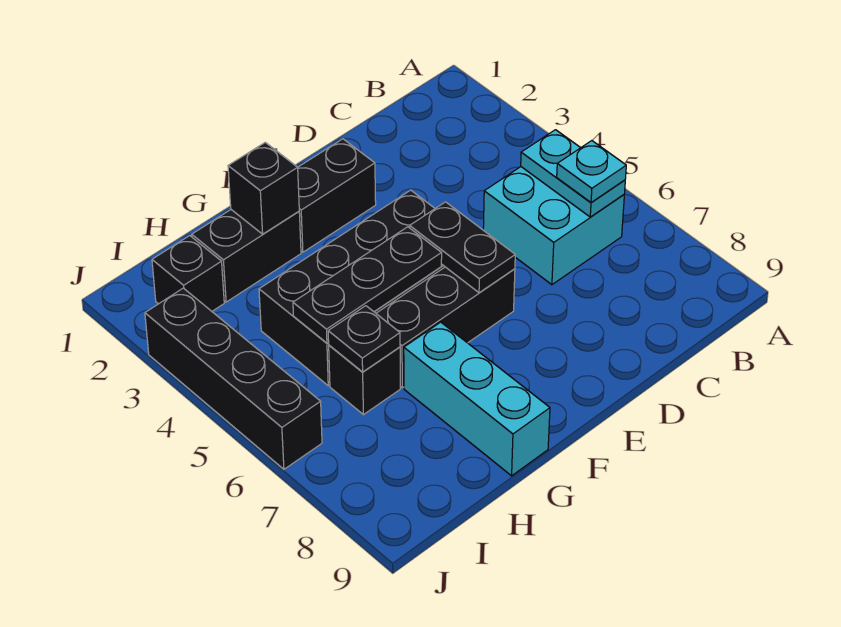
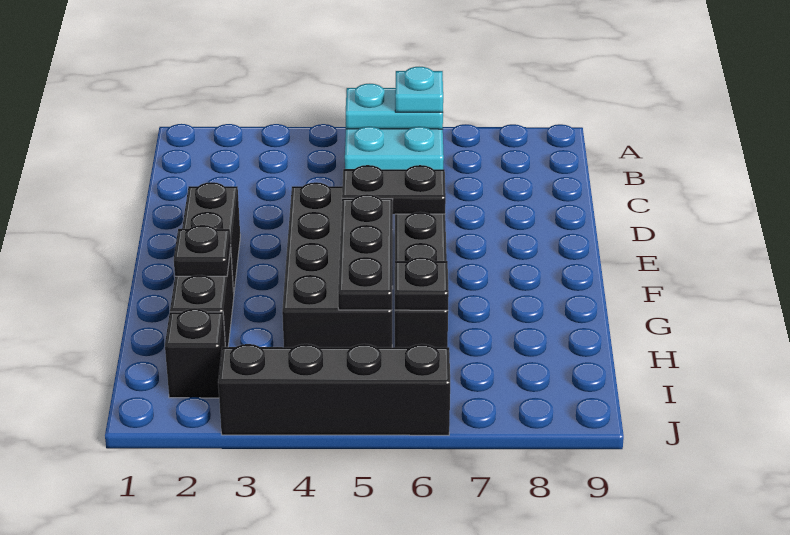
black brick G2 level 2 -> black plate G2 level 2
cyan brick G7:G9 level 1 -> none

